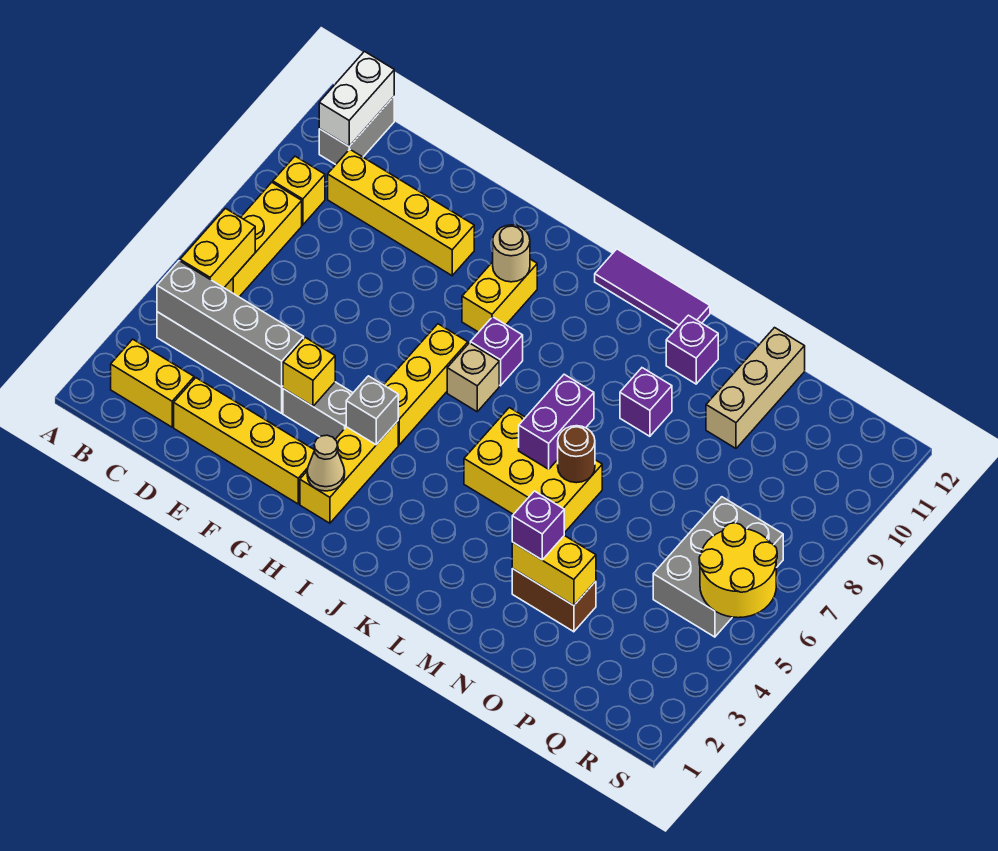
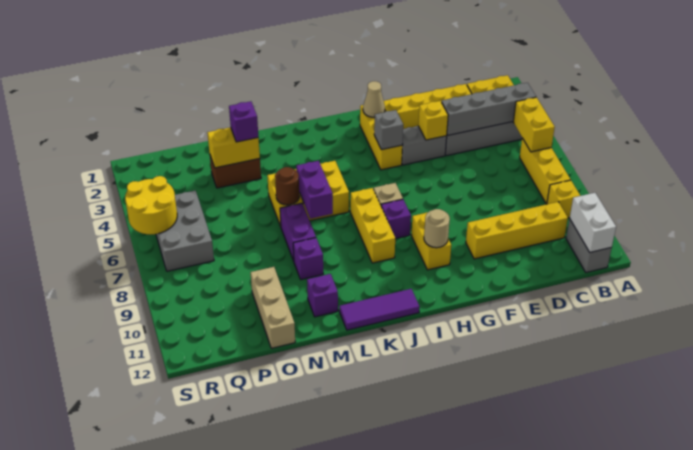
yellow brick H5:H7 level 1 -> yellow brick J7:J9 level 1
none -> purple brick M7:M8 level 1

